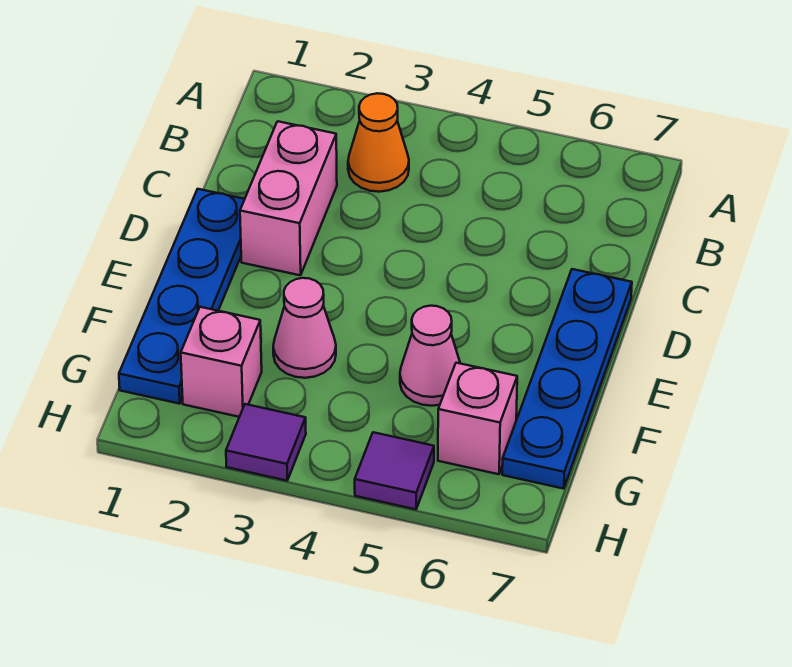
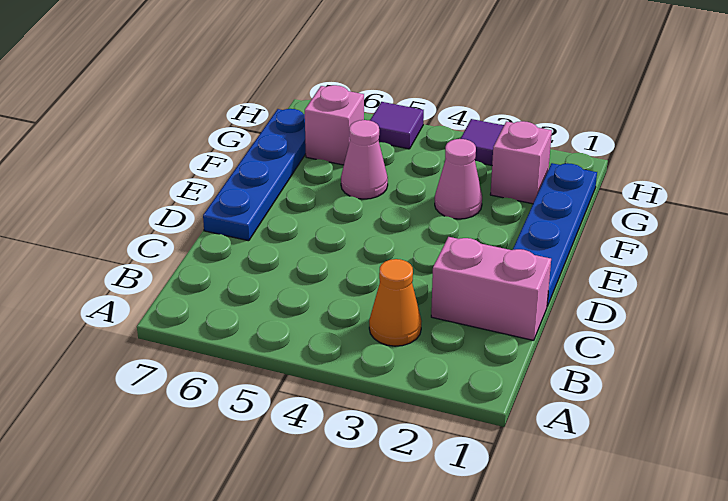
pink brick C2:D2 level 1 -> pink brick C1:C2 level 1

